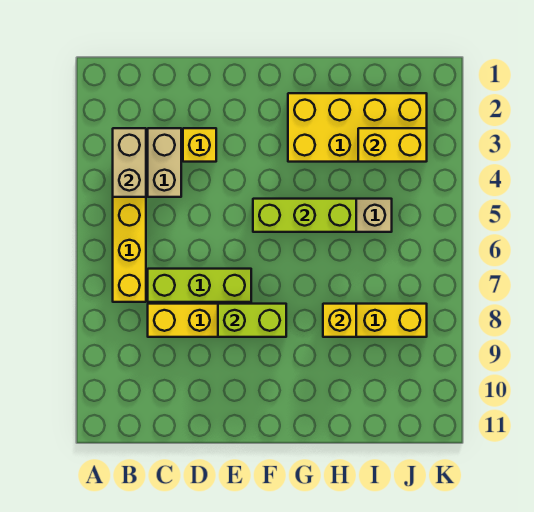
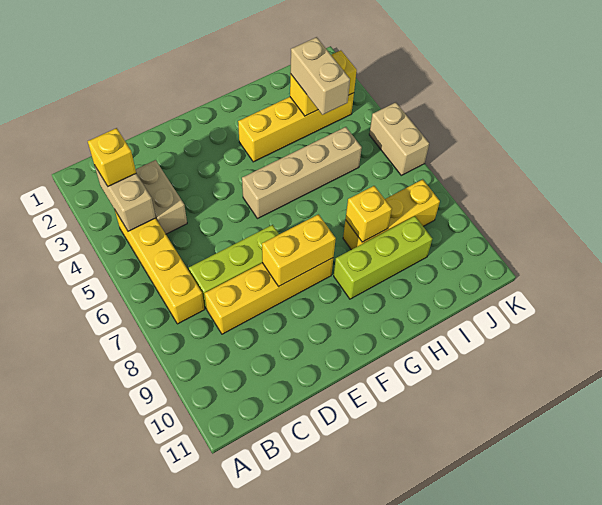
yellow brick D3 level 1 -> yellow brick B3 level 3
lime brick E8:F8 level 2 -> yellow brick E8:F8 level 2
lime brick F5:H5 level 2 -> lime brick G9:I9 level 1
yellow brick G2:J3 level 1 -> yellow brick G3:J3 level 1
none -> tan brick I3:I4 level 3
none -> tan brick K5:K6 level 1

